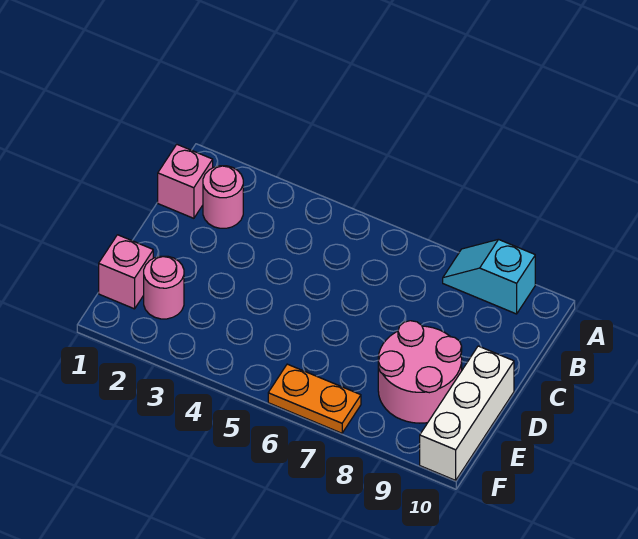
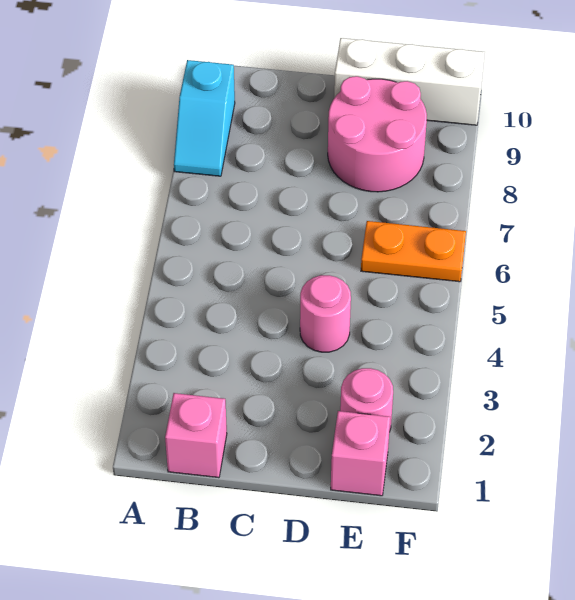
pink round brick B2 level 1 -> pink round brick D4 level 1
orange plate F6:F7 level 1 -> orange plate E6:F6 level 1

